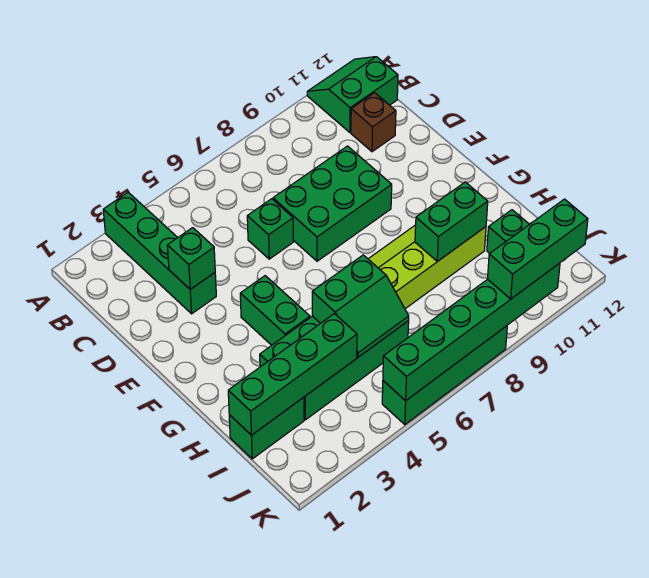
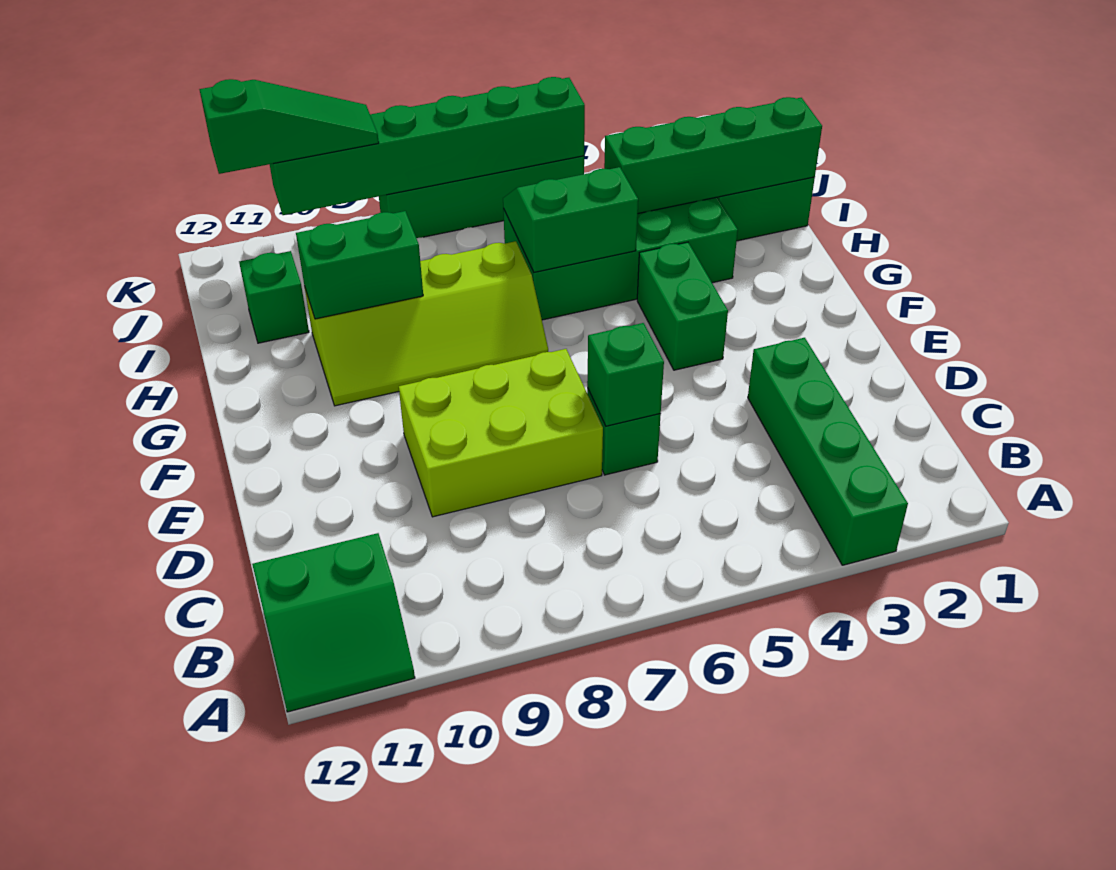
brown brick C11 level 1 -> none
green brick D3 level 2 -> green brick D6 level 2
green brick D7:E9 level 1 -> lime brick D7:E9 level 1
green brick K9:K11 level 3 -> green slope K9:K11 level 3 top 11

